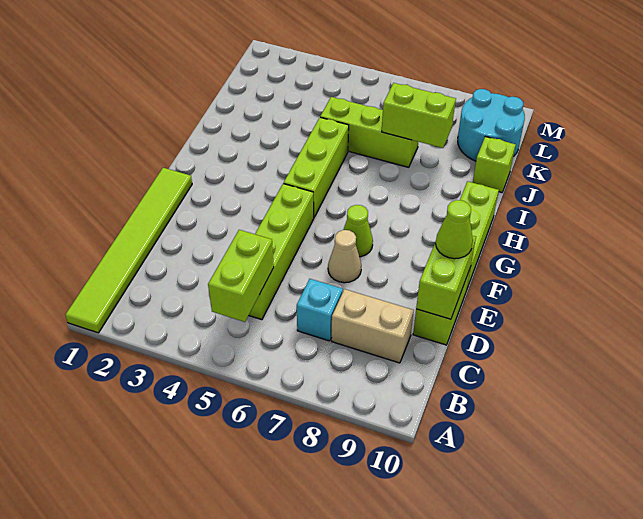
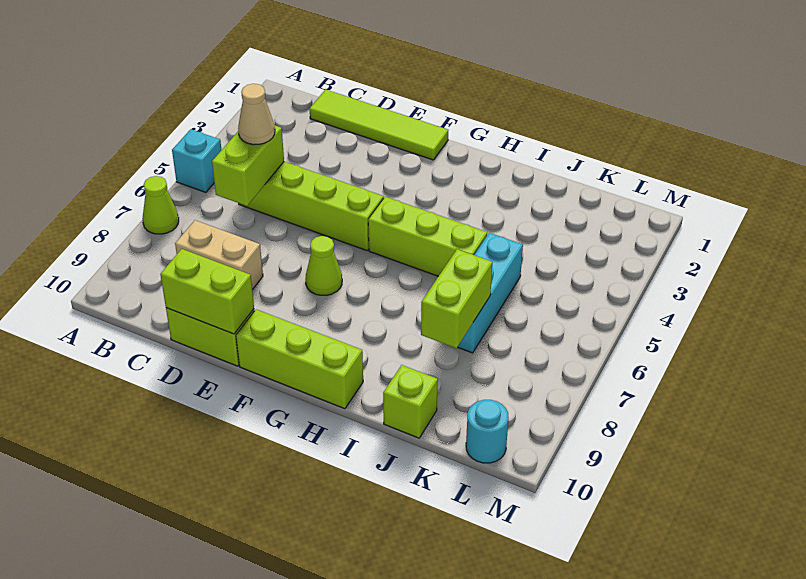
lime tile A1:F1 level 1 -> lime tile C1:F1 level 1
lime brick B5:C5 level 2 -> lime brick C5:C6 level 2
cyan brick C7 level 1 -> cyan brick A5 level 1
tan brick C8:C9 level 1 -> tan brick C8:D8 level 1
tan cone E7 level 1 -> tan cone C5 level 3
lime cone E10 level 3 -> lime cone A7 level 1
lime brick J5:J7 level 1 -> cyan brick J5:J7 level 1
cyan round brick K9:L10 level 1 -> cyan round brick L10 level 1

